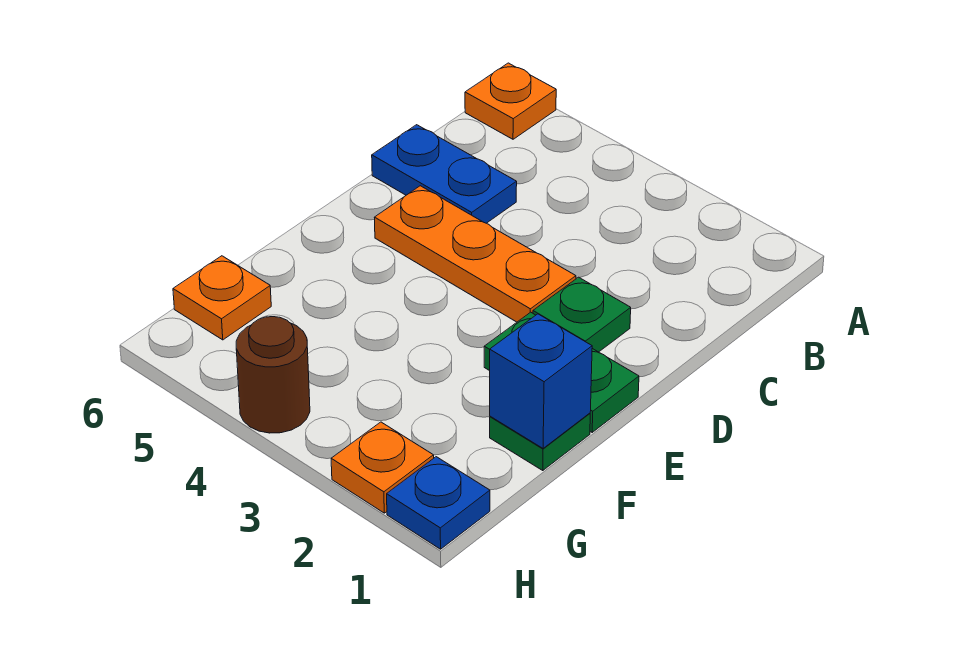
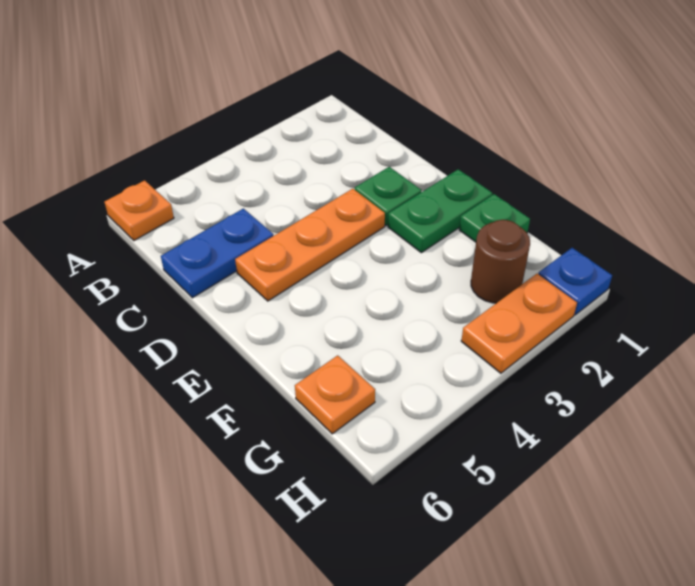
blue brick F1 level 2 -> none
orange plate H2 level 1 -> orange plate H2:H3 level 1
brown round brick H4 level 1 -> brown round brick G2 level 1

